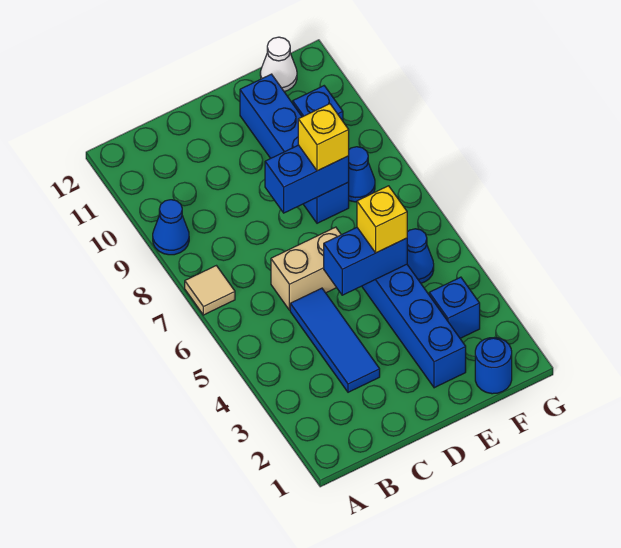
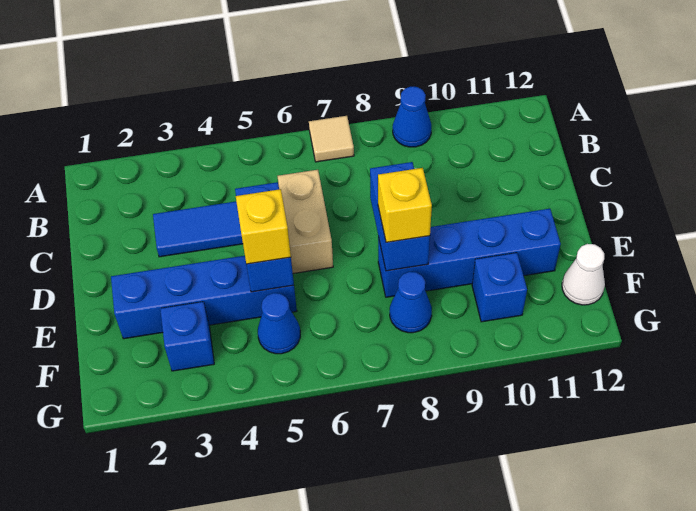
blue round brick F1 level 1 -> none

